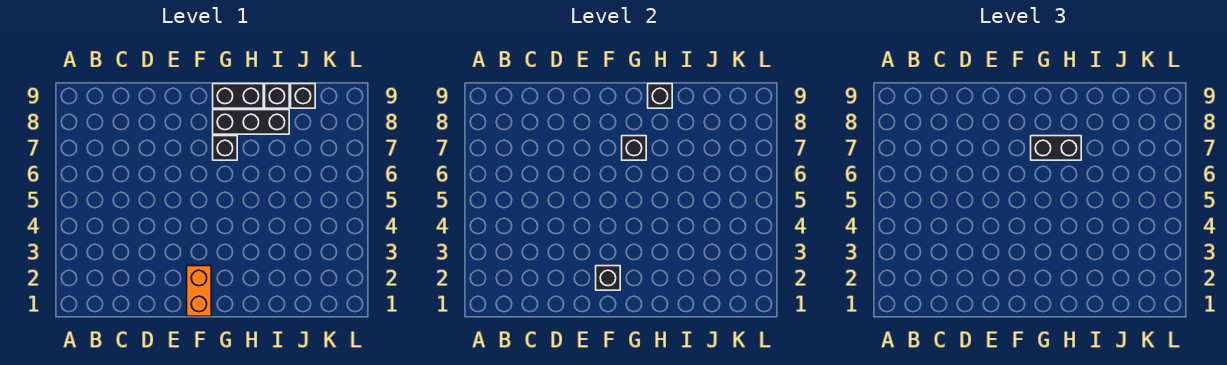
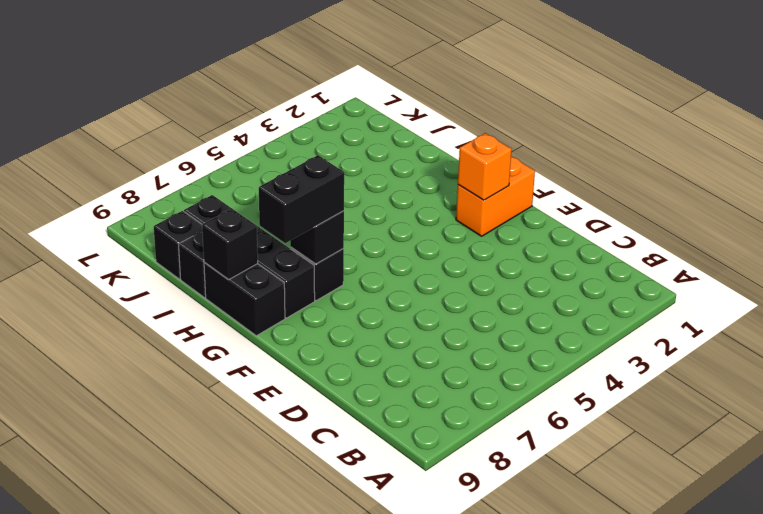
black brick F2 level 2 -> orange brick F2 level 2
black brick G7:H7 level 3 -> black brick G7:G8 level 3
black brick G8:I8 level 1 -> black brick G8:J8 level 1

